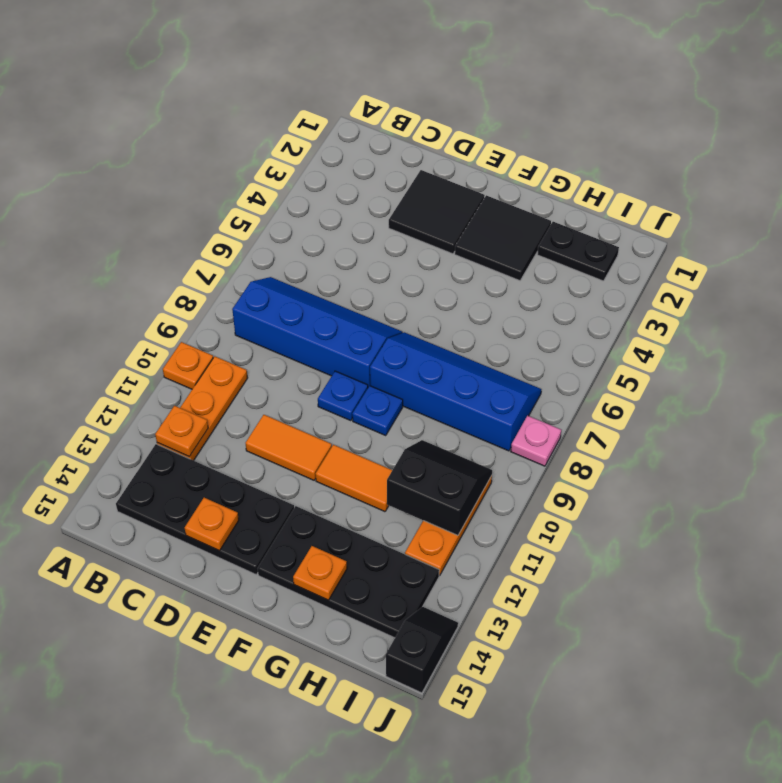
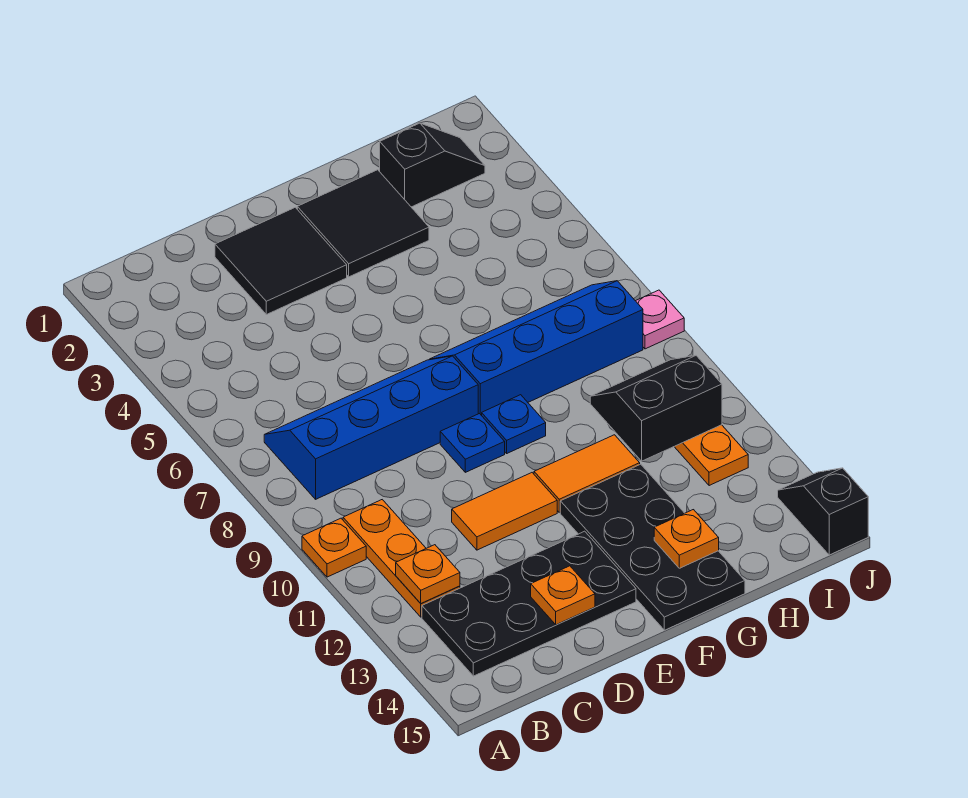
black plate F13:I14 level 1 -> black plate F12:G15 level 1
black plate H2:I2 level 1 -> black slope H2:I2 level 1 top H

